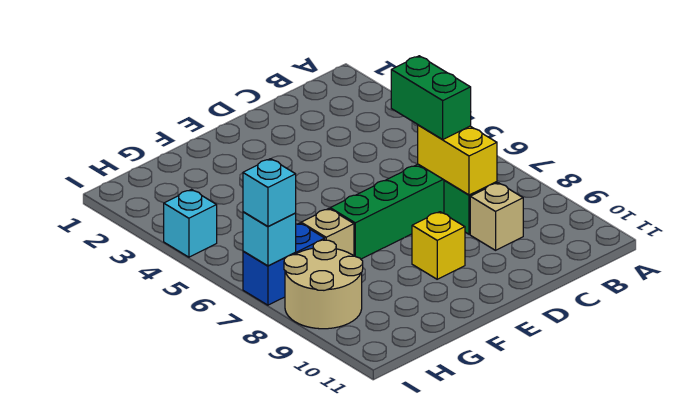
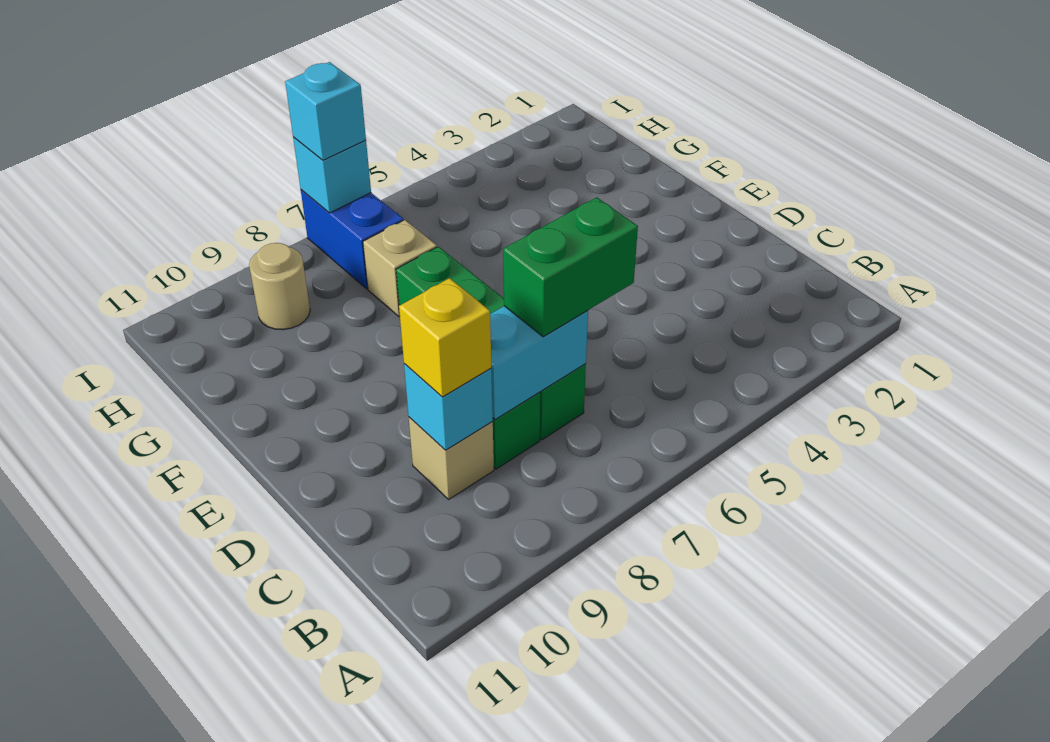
yellow brick C7:C8 level 2 -> cyan brick C7:C8 level 2
yellow brick E9 level 1 -> yellow brick C9 level 3
tan round brick H8:I9 level 1 -> tan round brick H9 level 1
cyan brick I4 level 1 -> cyan brick C9 level 2

